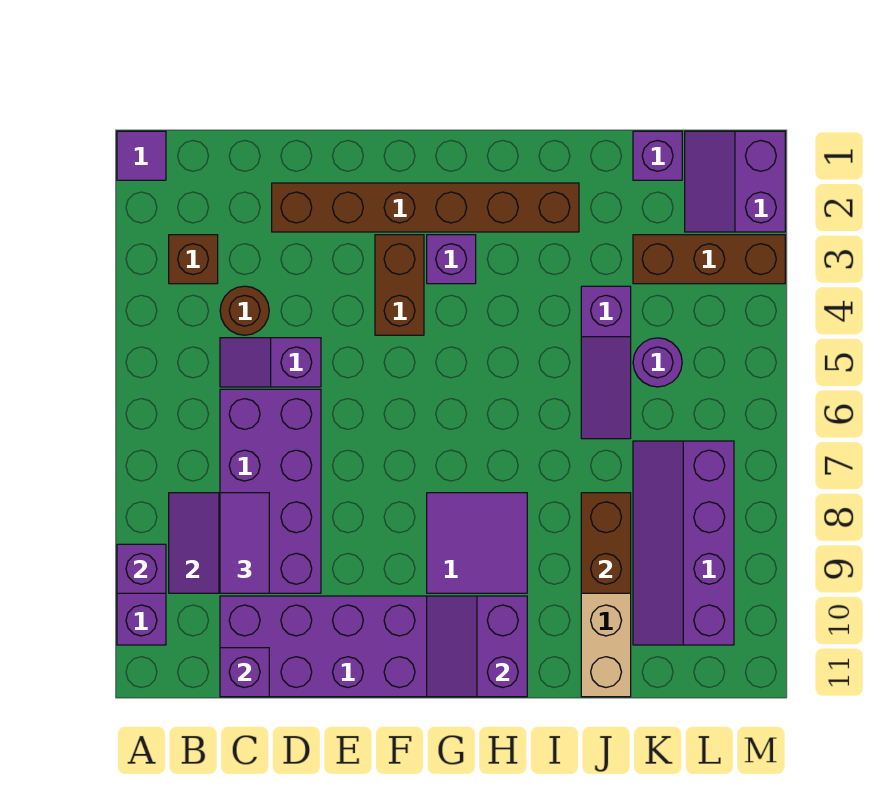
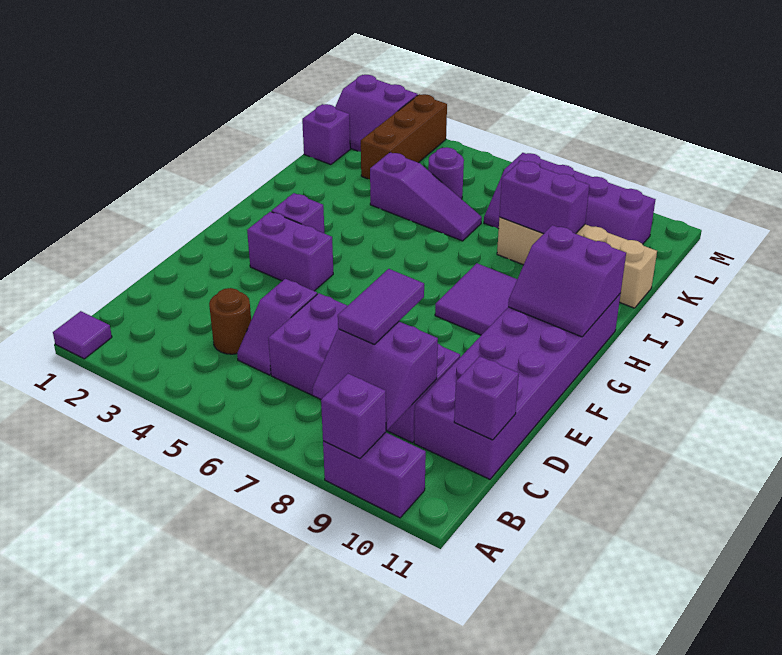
brown brick B3 level 1 -> none
purple tile C8:C9 level 3 -> purple tile C8:D8 level 3
brown brick D2:I2 level 1 -> none
brown brick F3:F4 level 1 -> purple brick F3:F4 level 1
brown brick J8:J9 level 2 -> purple brick J8:J9 level 2

